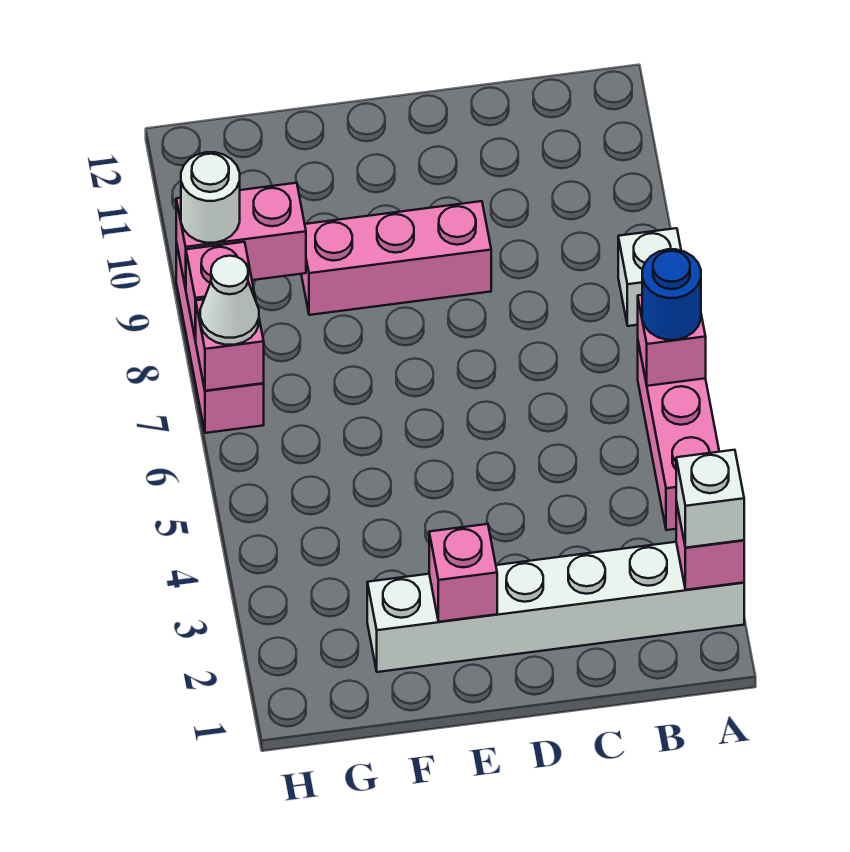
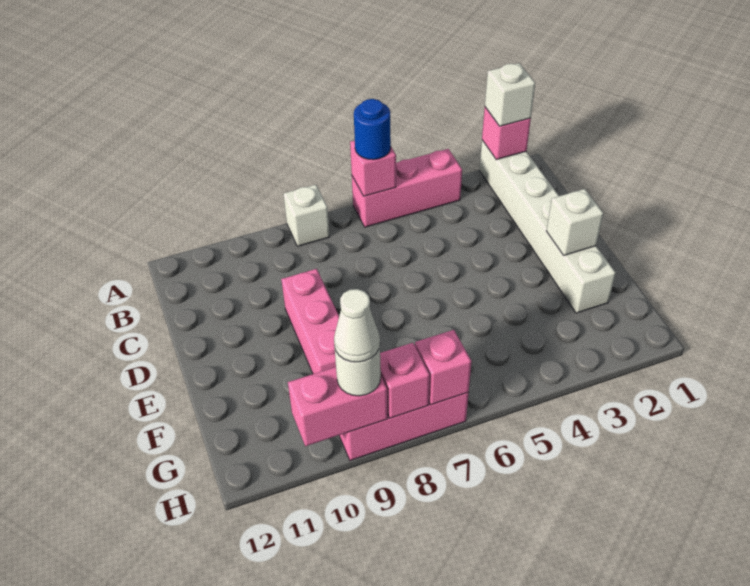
pink brick E2 level 2 -> white brick E2 level 2
pink brick G9:H9 level 2 -> pink brick H9:H10 level 2
white cone H7 level 3 -> white cone H9 level 4

